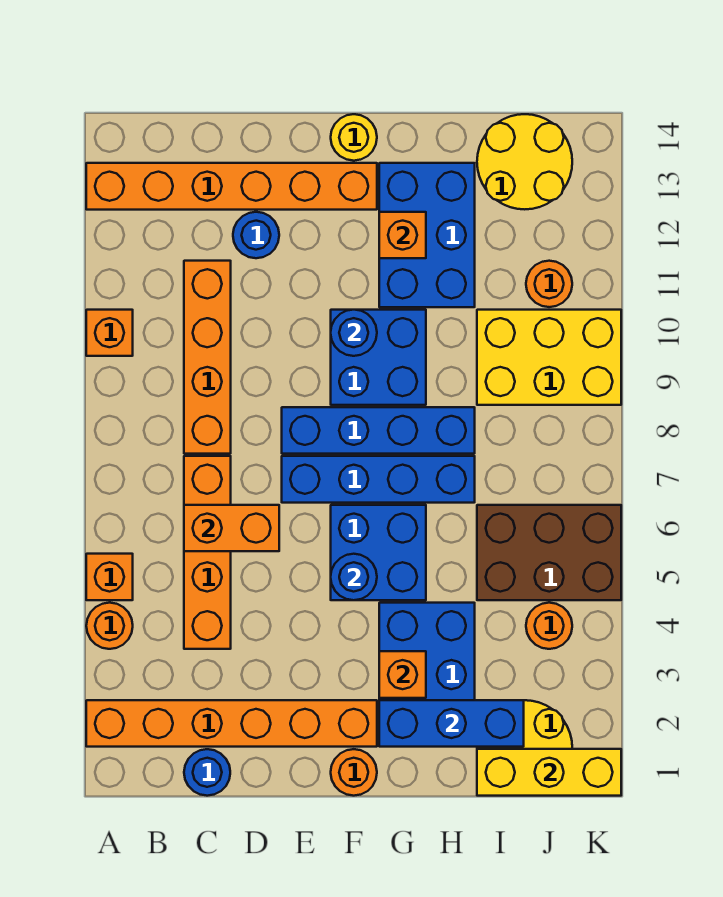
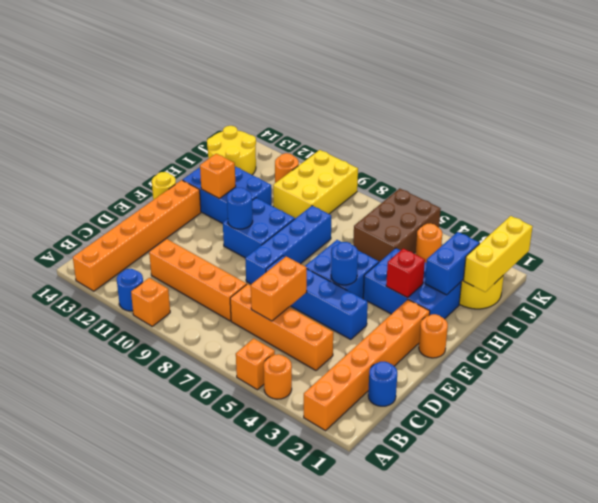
blue round brick D12 level 1 -> blue round brick A11 level 1
blue brick E7:H7 level 1 -> blue brick E4:E7 level 1
blue brick G2:I2 level 2 -> blue brick H2:I2 level 2
orange brick G3 level 2 -> red brick G3 level 2

